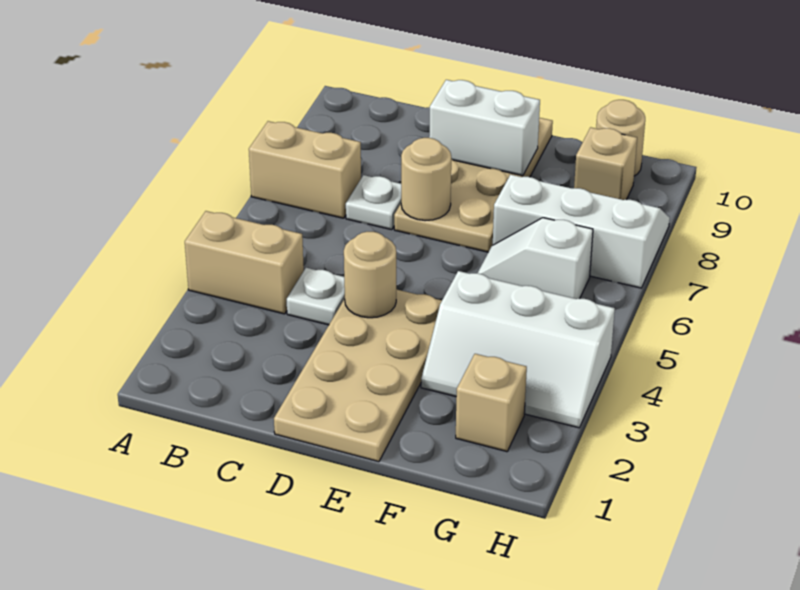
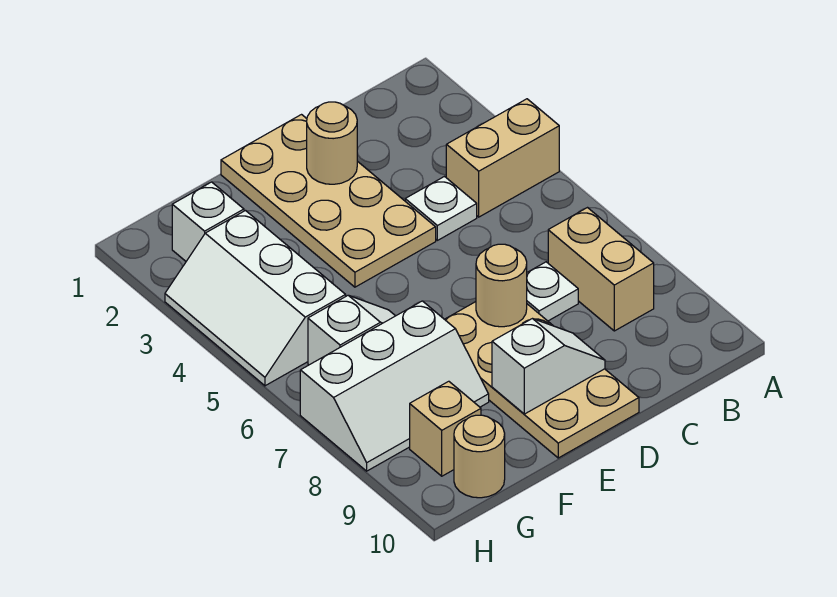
tan brick A7:B7 level 1 -> tan brick B7:B8 level 1
tan round brick D4 level 2 -> tan round brick D2 level 2
white brick D9:E9 level 2 -> white slope D9:E9 level 2 top E
white slope F3:H4 level 1 top 4 -> white slope G3:H5 level 1 top G
tan brick G2 level 1 -> white brick G2 level 1

